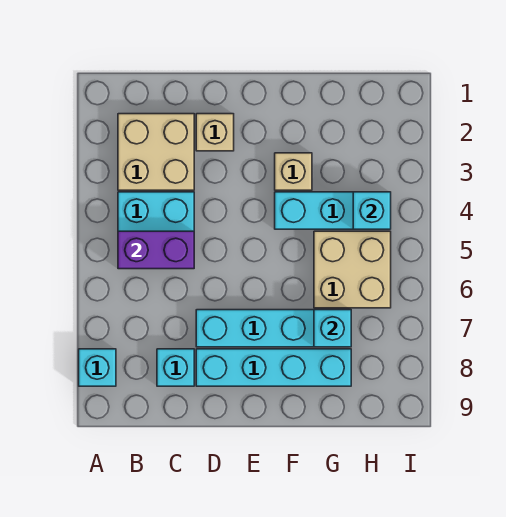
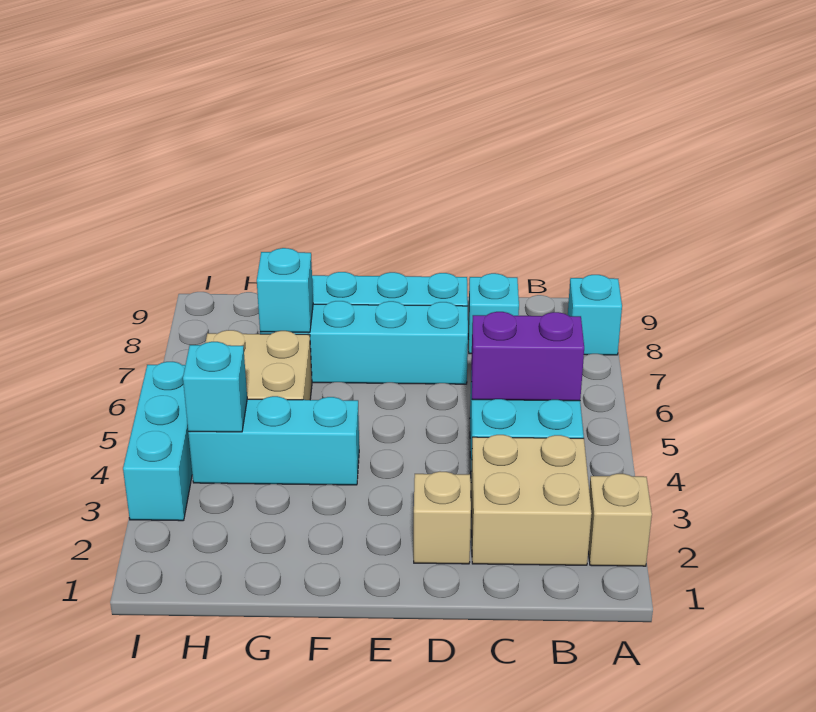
tan brick F3 level 1 -> tan brick A2 level 1
none -> cyan brick I3:I5 level 1

